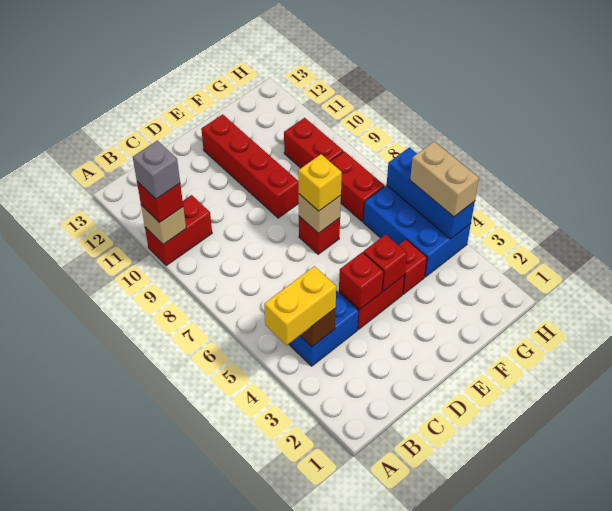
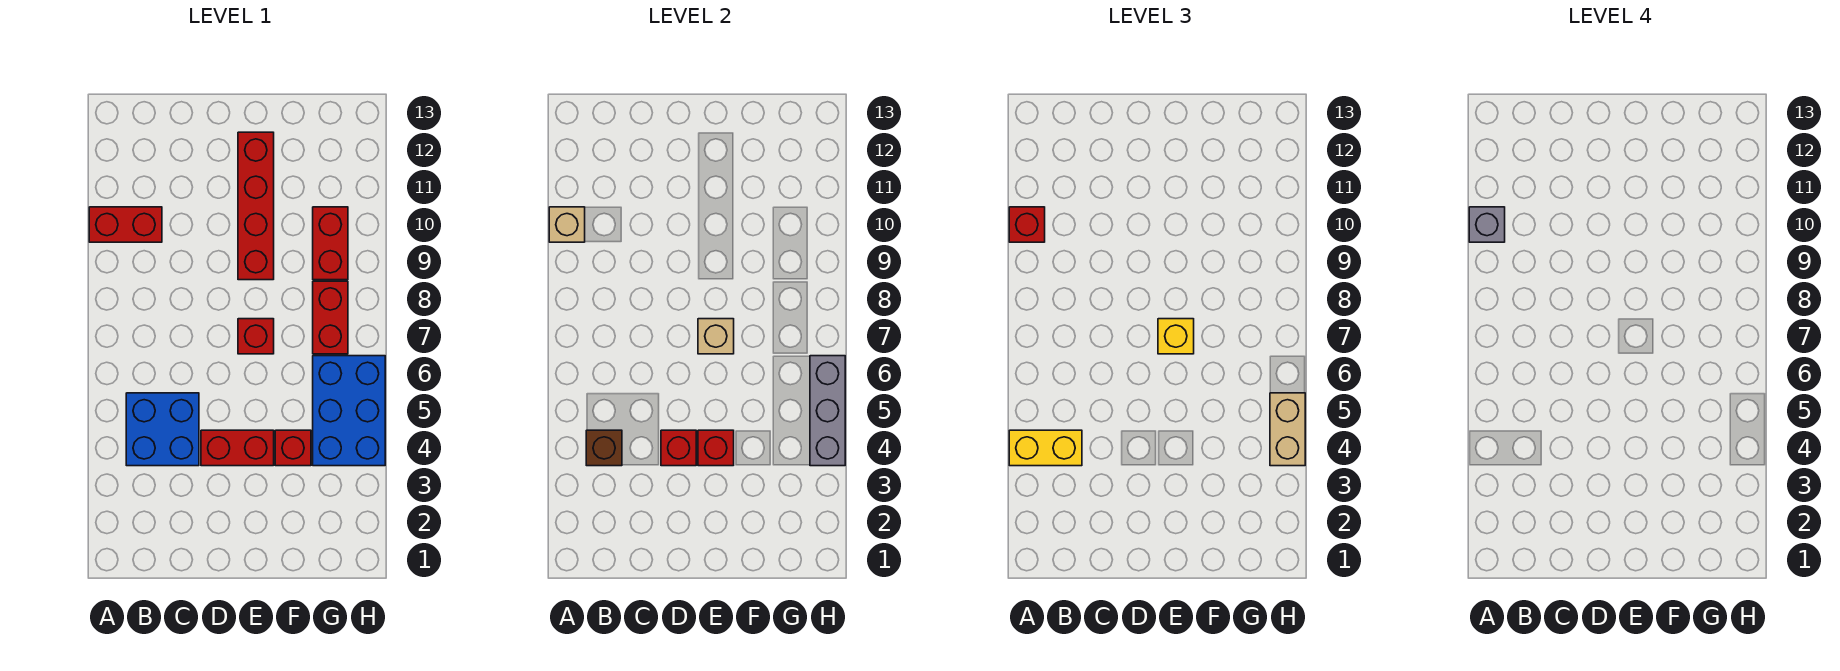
blue brick H4:H6 level 2 -> grey brick H4:H6 level 2

